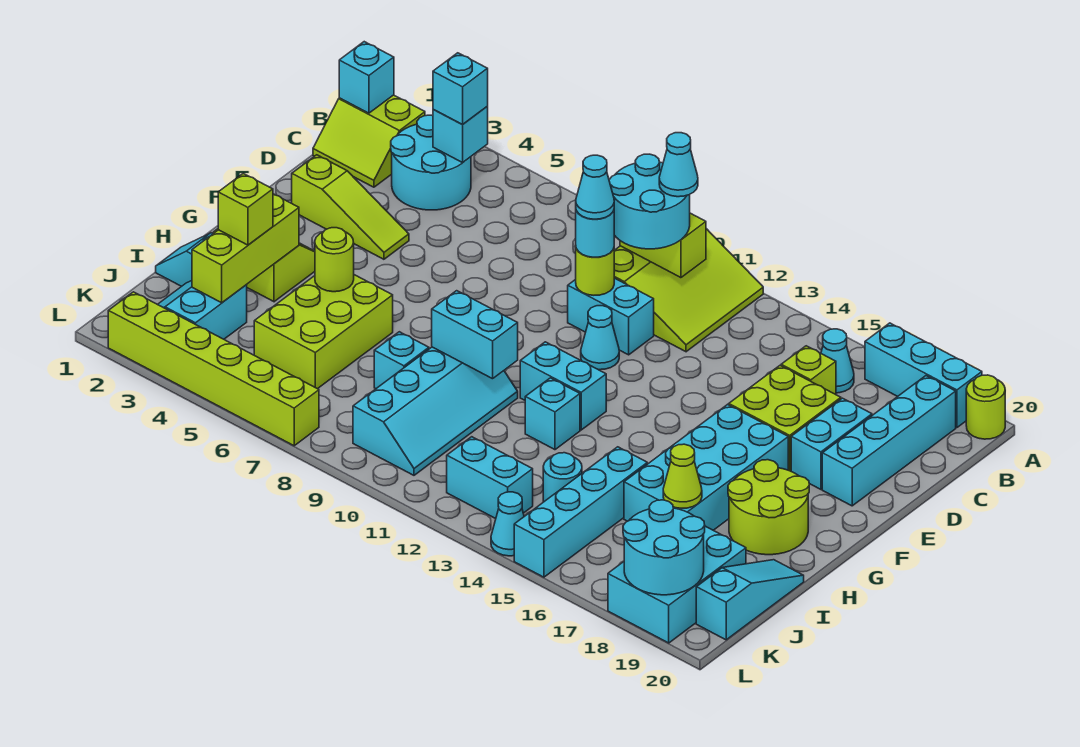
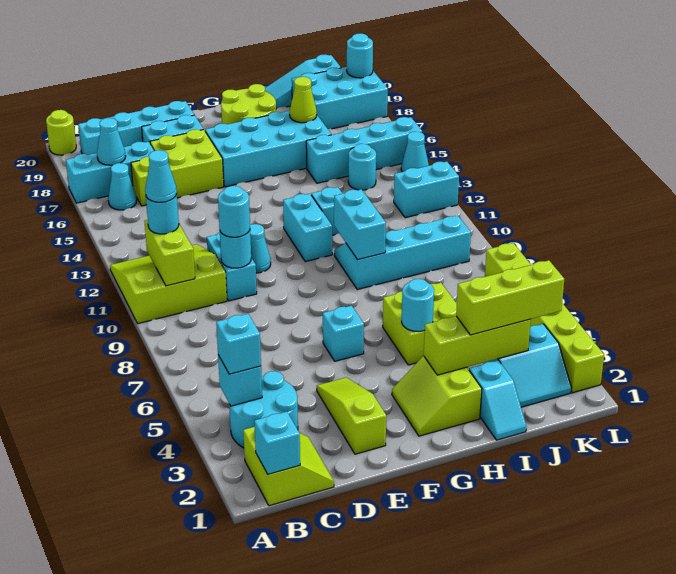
cyan brick A17:A19 level 1 -> cyan brick A17:C17 level 1
cyan round brick B10:C11 level 3 -> cyan round brick B11 level 3
lime round brick D10 level 2 -> cyan round brick D10 level 2
cyan cone D10 level 4 -> cyan cone B17 level 2
lime brick H5:J6 level 1 -> lime brick H5:I6 level 1
lime round brick H5 level 2 -> cyan round brick H5 level 2
lime brick I3 level 3 -> lime brick I3:K3 level 3
cyan brick I8 level 1 -> cyan brick F6 level 1
cyan brick K12:K13 level 1 -> cyan brick K12:L12 level 1
cyan round brick K18:L19 level 2 -> cyan round brick L19 level 2

